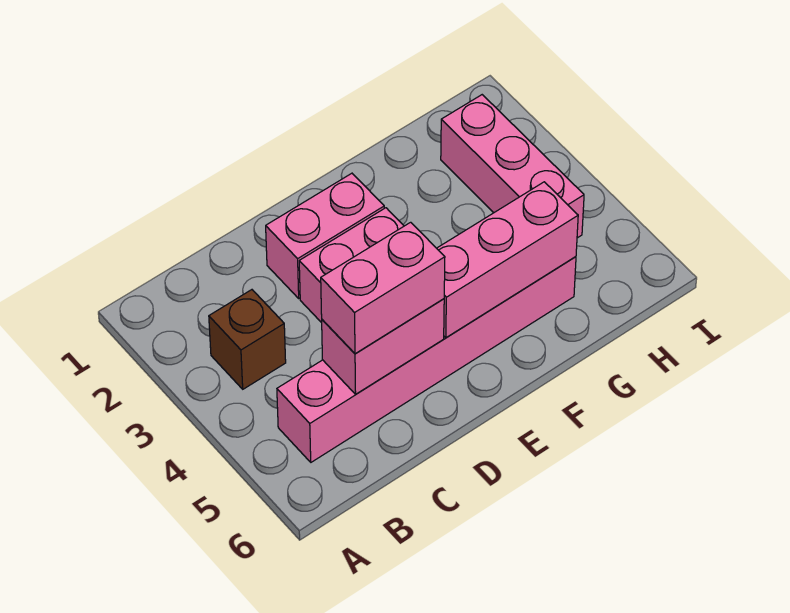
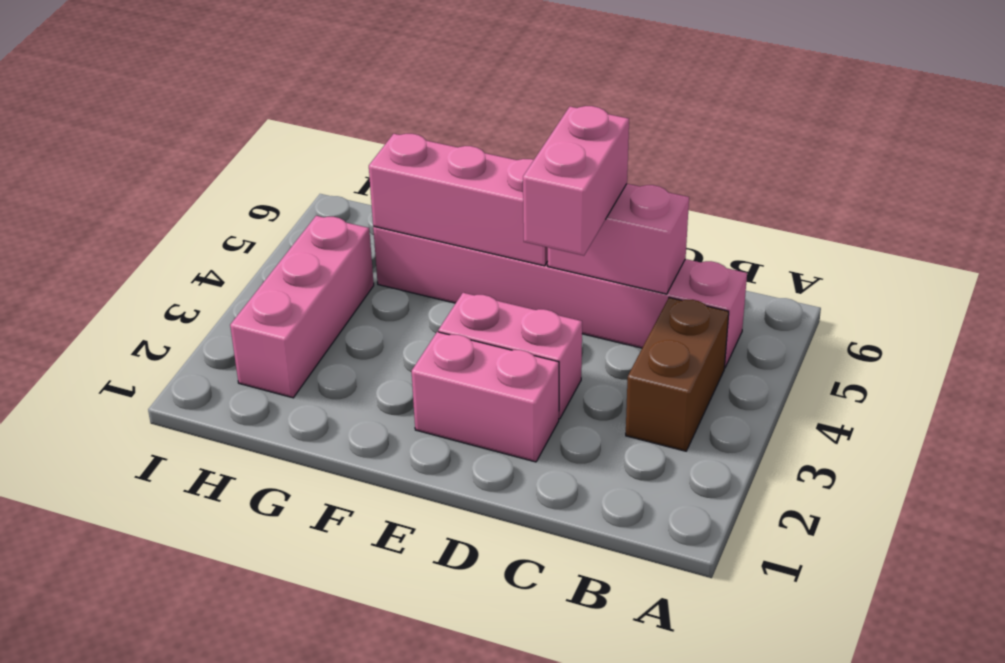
brown brick B3 level 1 -> brown brick B3:B4 level 1
pink brick C5:D5 level 3 -> pink brick D4:D5 level 3

